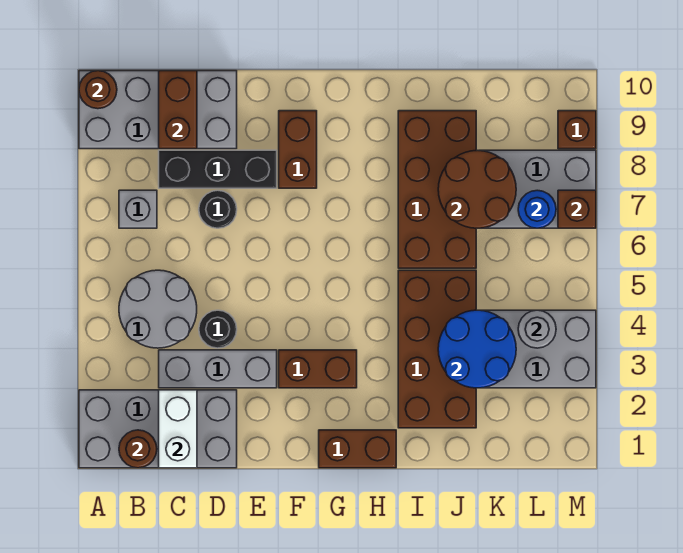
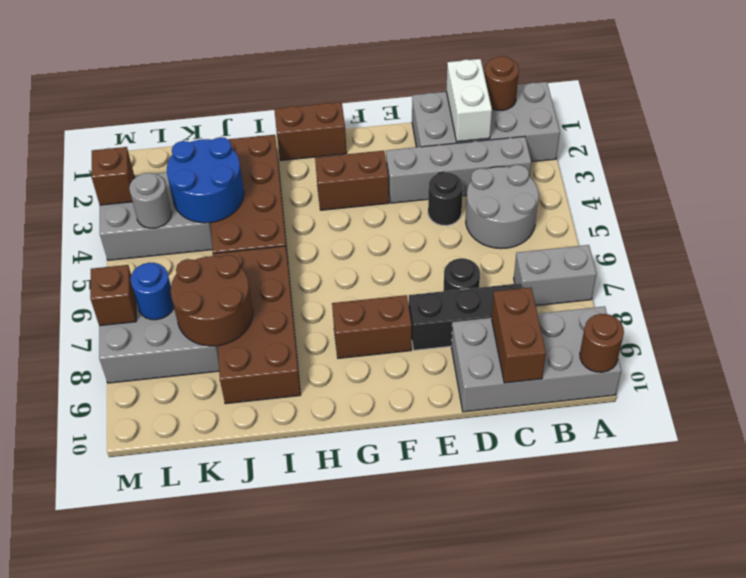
grey brick B7 level 1 -> grey brick A7:B7 level 1
grey brick C3:E3 level 1 -> grey brick B3:E3 level 1
brown brick F8:F9 level 1 -> brown brick F8:G8 level 1
brown brick M9 level 1 -> brown brick M3 level 2

